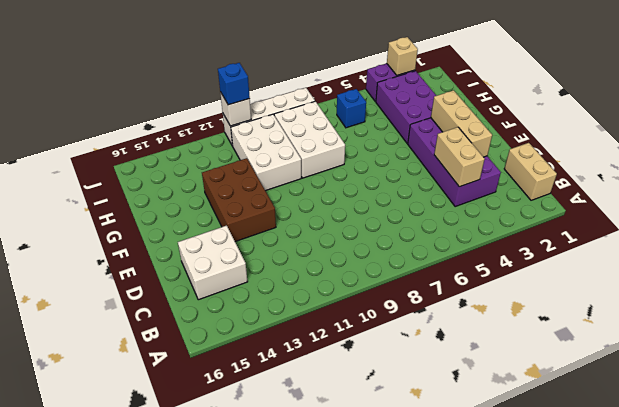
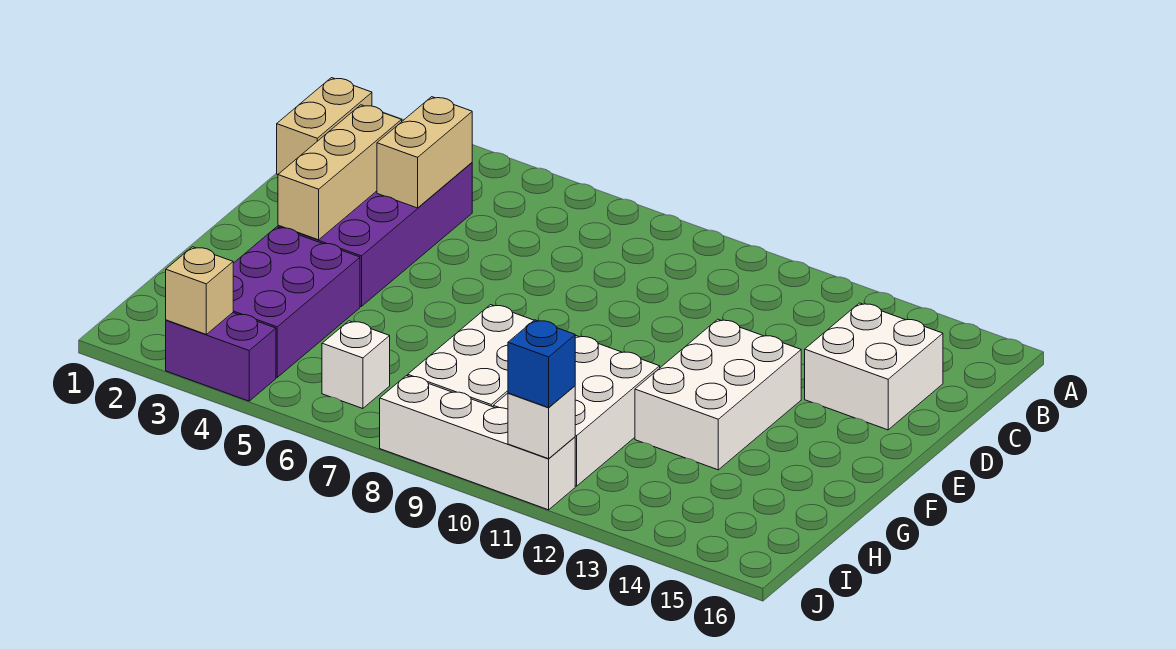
brown brick E12:G13 level 1 -> white brick E12:G13 level 1
blue brick I6 level 1 -> white brick I6 level 1

